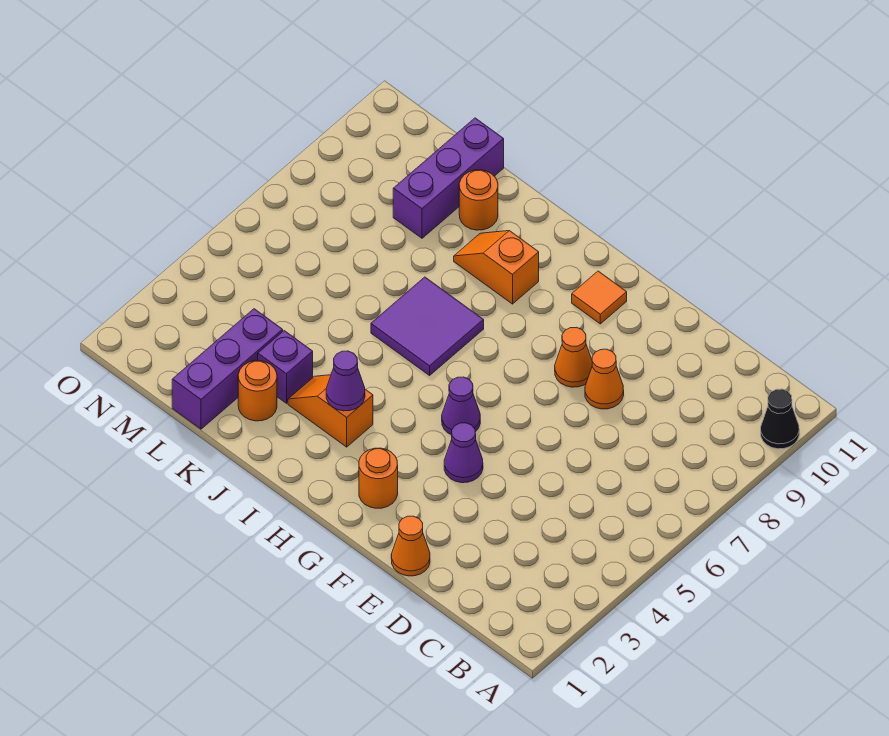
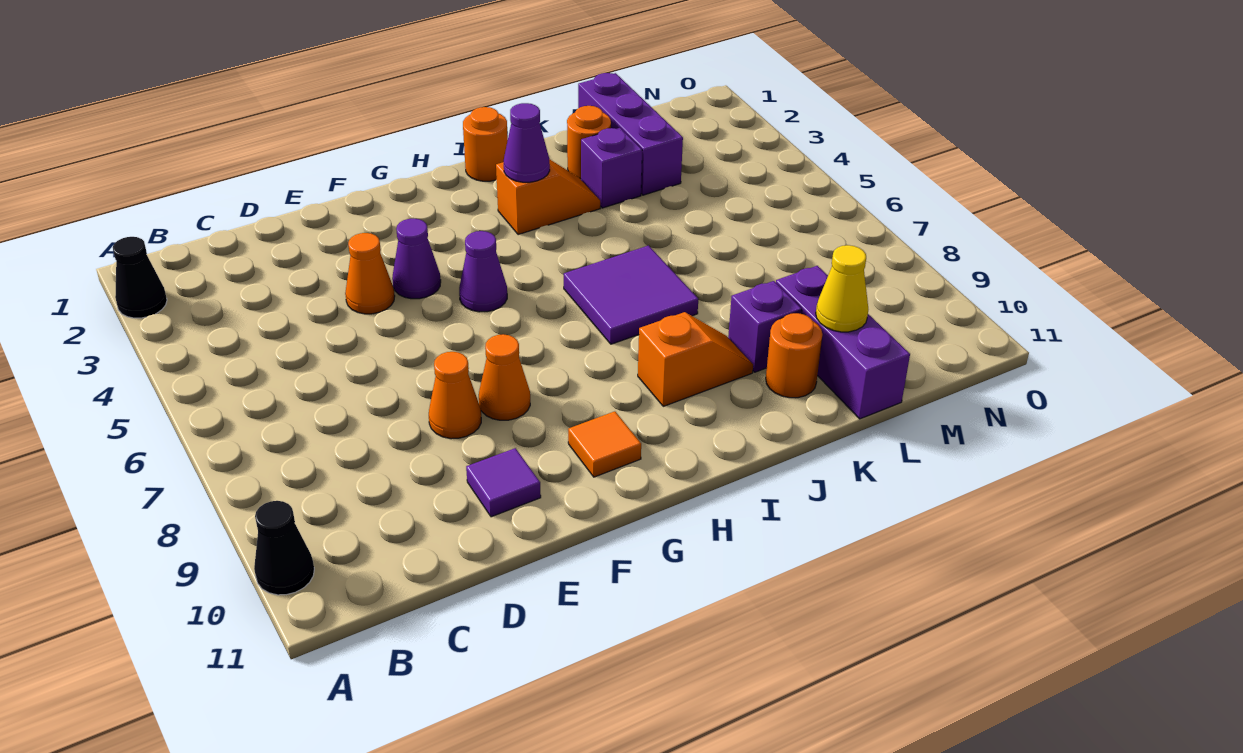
none -> black cone A2 level 1
orange cone E1 level 1 -> orange cone E4 level 1
none -> purple tile E10 level 1
orange round brick G2 level 1 -> orange round brick I1 level 1
none -> purple brick K9 level 1
none -> yellow cone L10 level 2

